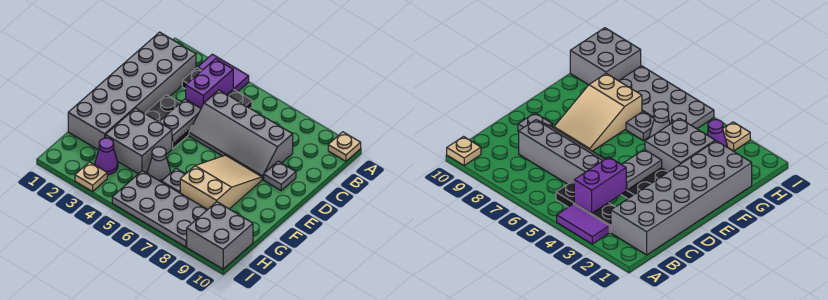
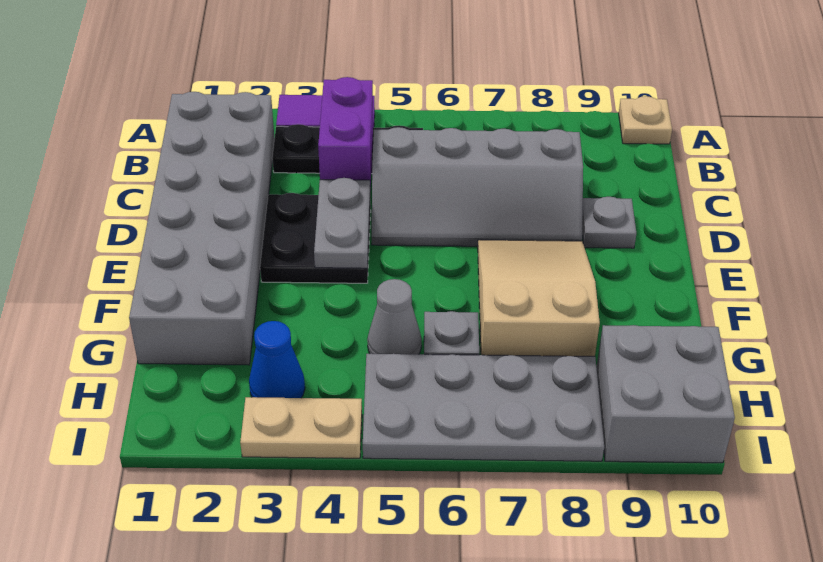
grey brick F3:G4 level 1 -> none
purple cone H3 level 1 -> blue cone H3 level 1
tan plate I3 level 1 -> tan plate I3:I4 level 1

